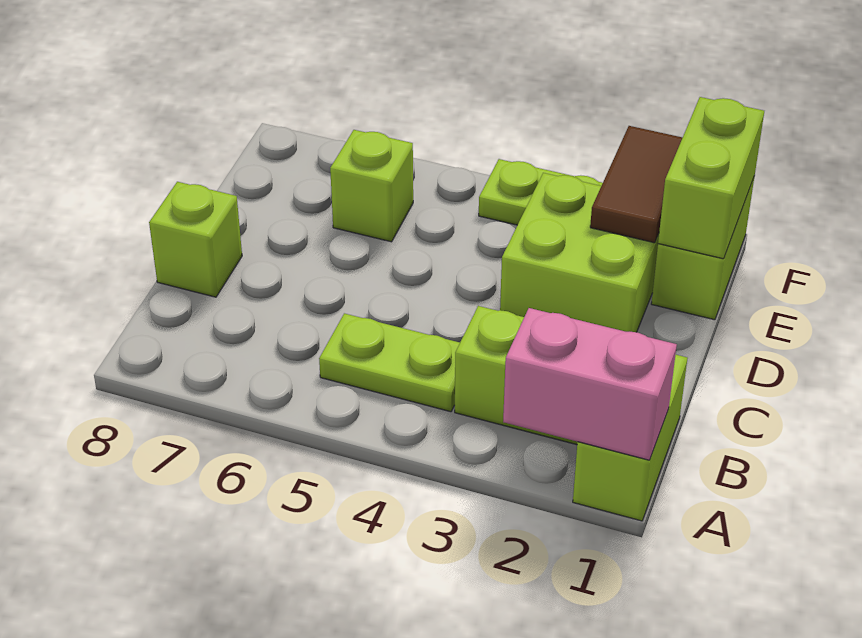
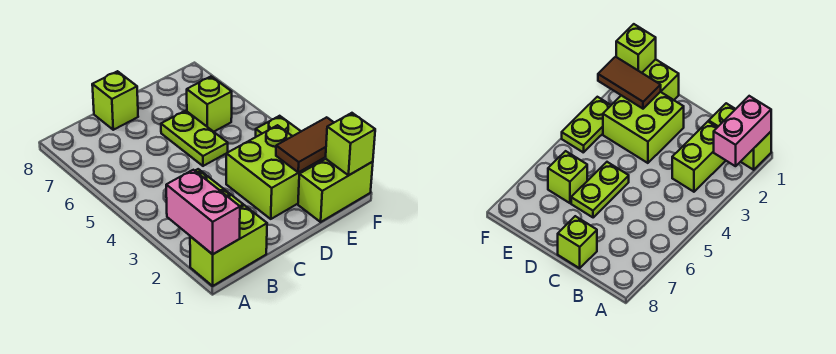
lime plate B4:B5 level 1 -> lime plate D5:D6 level 1
lime brick E1:F1 level 2 -> lime brick F1 level 2

